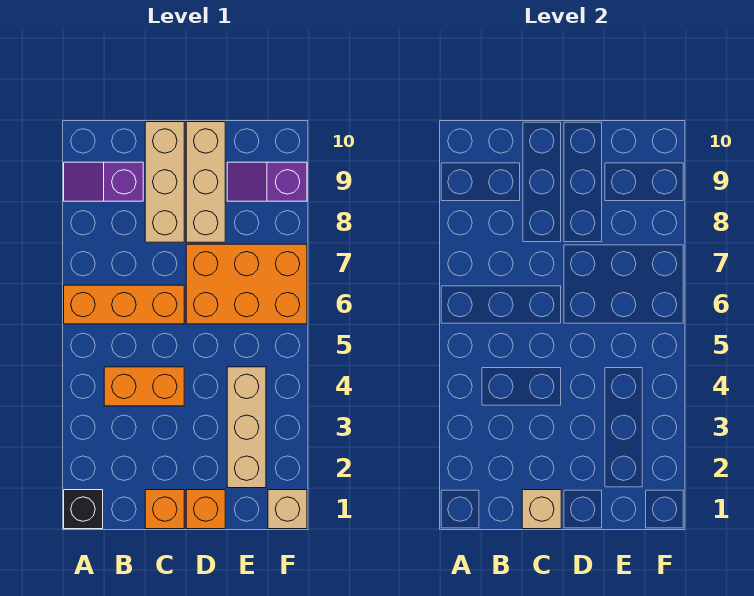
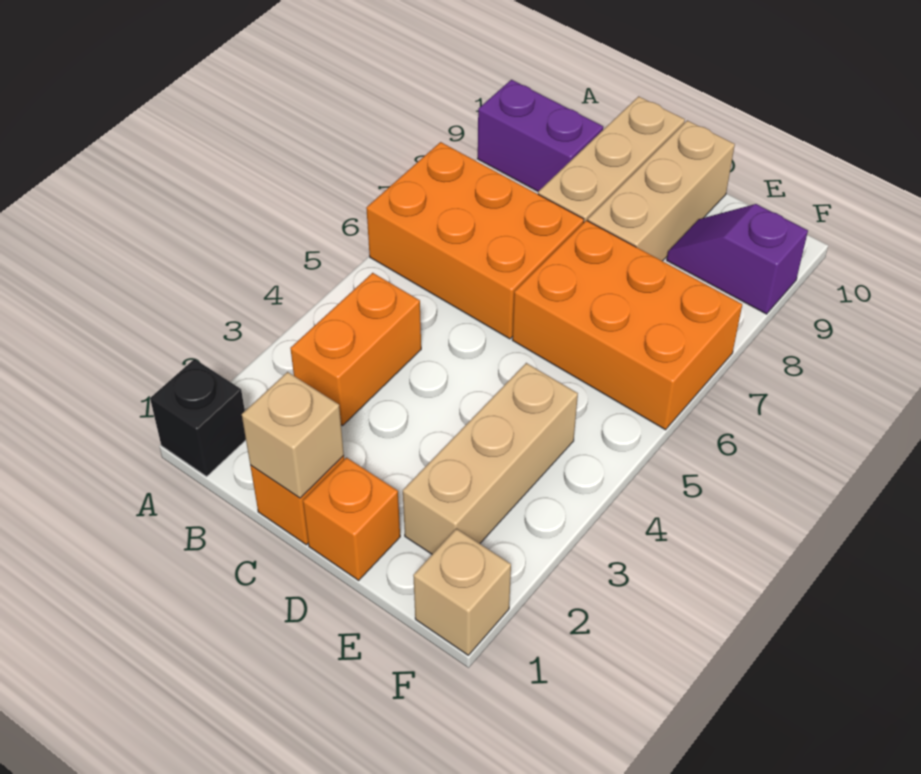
orange brick A6:C6 level 1 -> orange brick A6:C7 level 1
purple slope A9:B9 level 1 top B -> purple brick A9:B9 level 1
orange brick B4:C4 level 1 -> orange brick B3:B4 level 1

